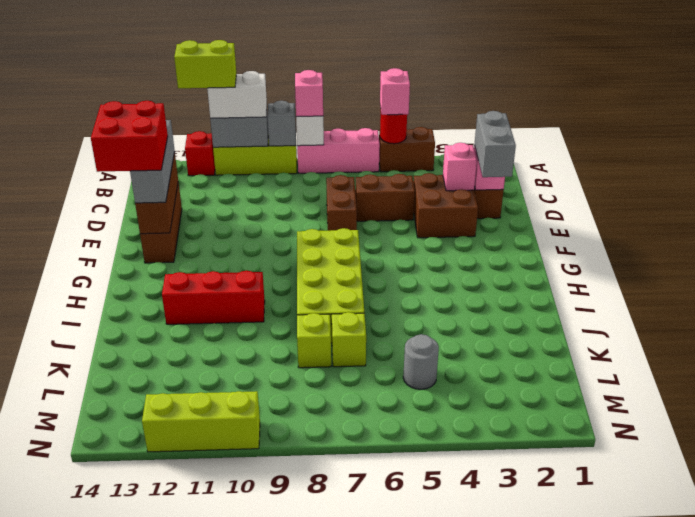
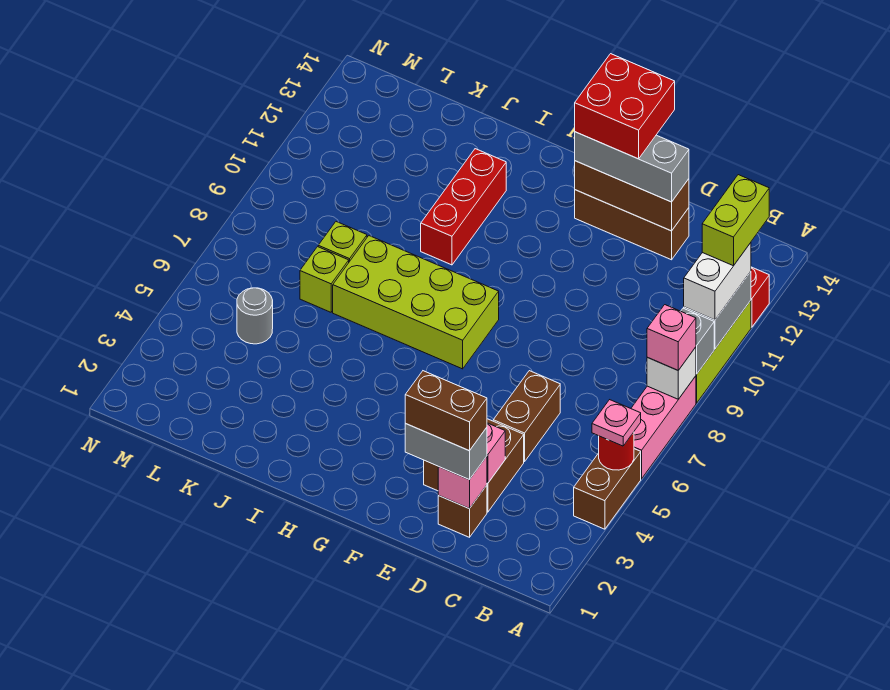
pink brick A5 level 3 -> pink plate A5 level 3
brown brick D7:E7 level 1 -> brown brick D2:E2 level 4
lime brick N10:N12 level 1 -> none

